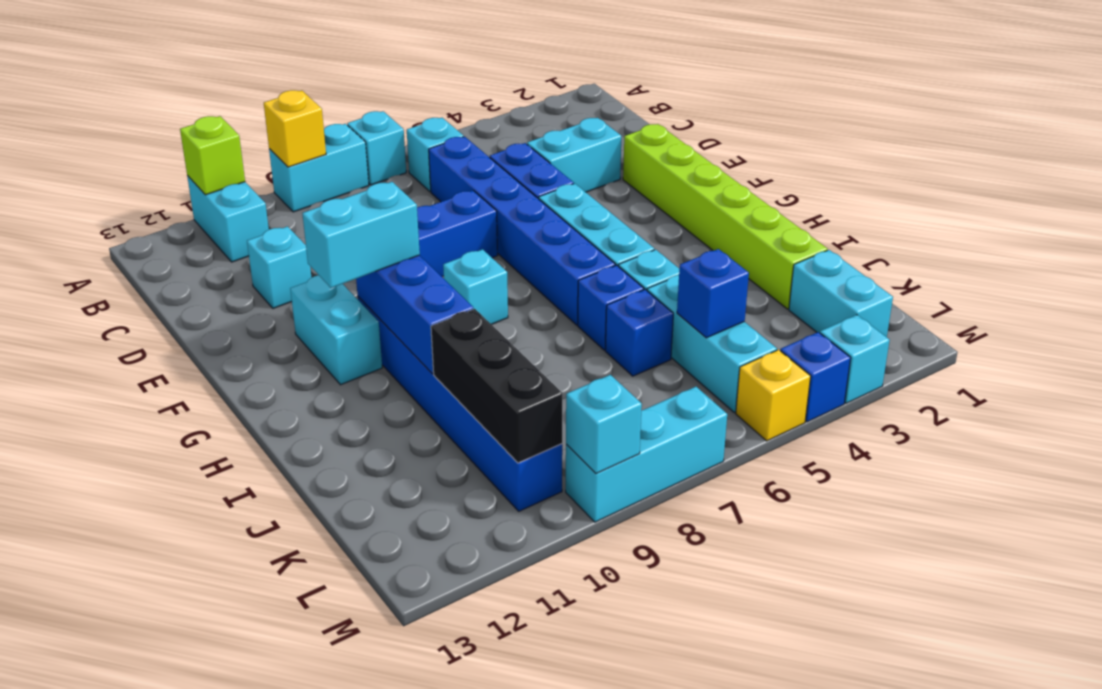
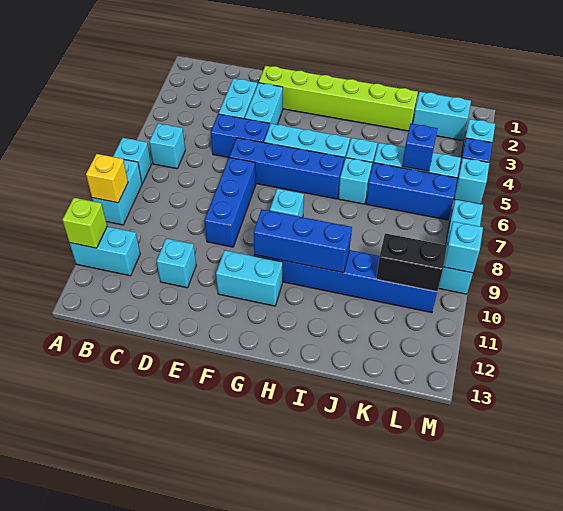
blue brick C6:H6 level 1 -> blue brick E6:H6 level 1
cyan brick G10:G11 level 3 -> cyan brick E3:E4 level 1
blue brick I6 level 1 -> cyan brick I6 level 1
blue brick J6 level 1 -> blue brick J6:L6 level 1
black brick J10:L10 level 2 -> black brick K10:L10 level 2
yellow brick M5 level 1 -> cyan brick M5 level 1

